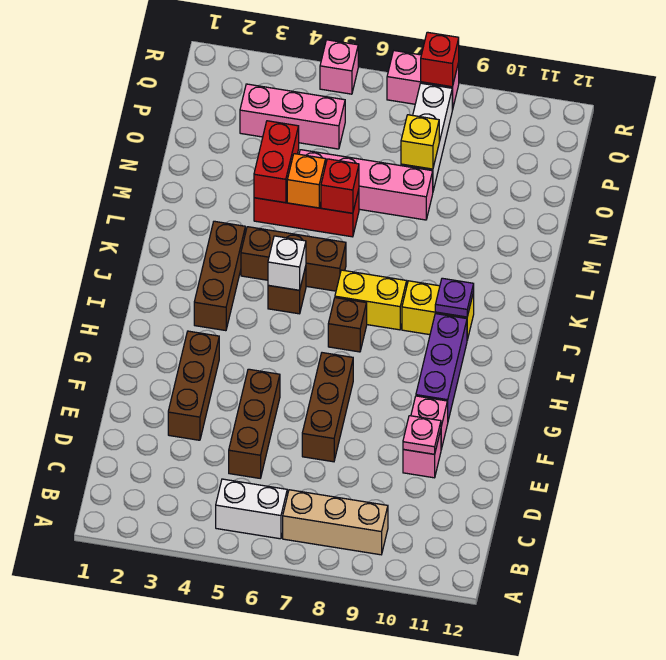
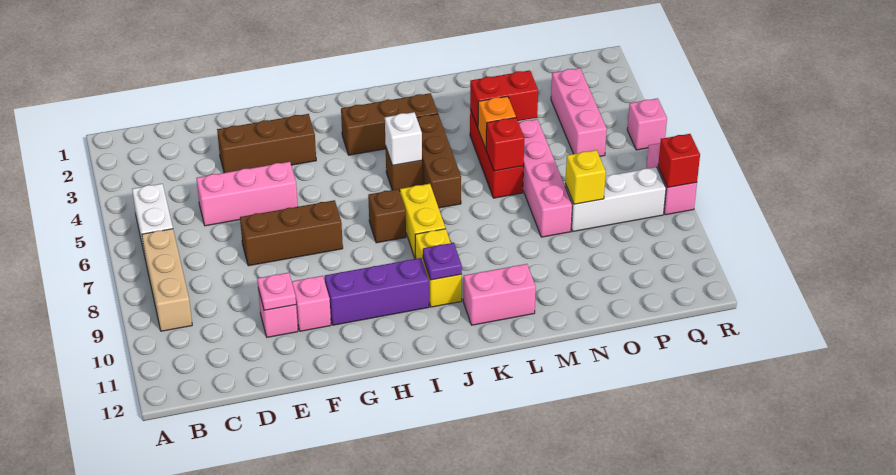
brown brick D5:F5 level 1 -> pink brick D5:F5 level 1
none -> pink brick K11:L11 level 1

